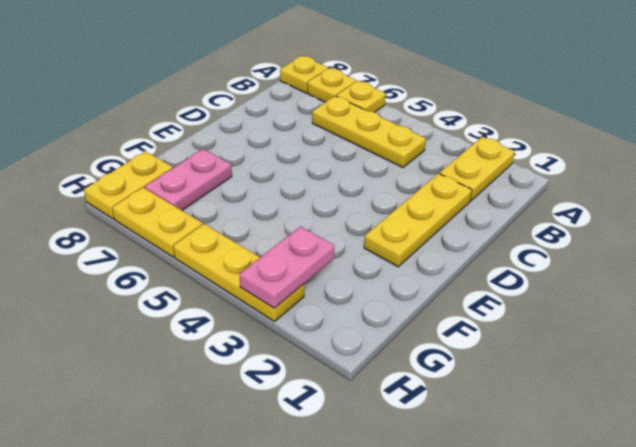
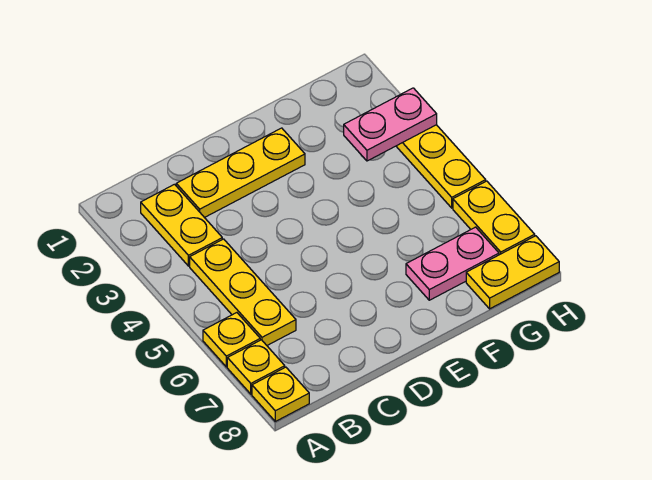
yellow plate A2:B2 level 1 -> yellow plate B2:B3 level 1

